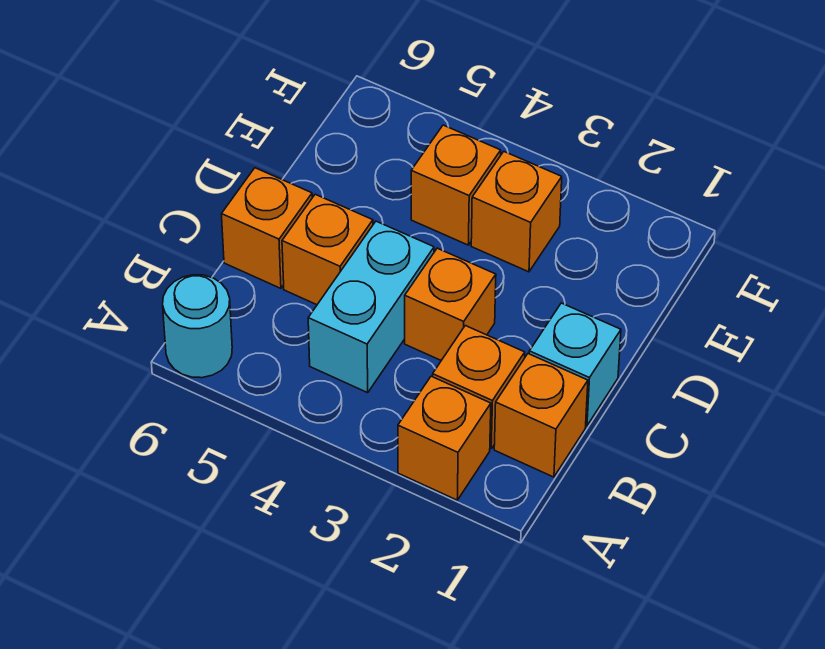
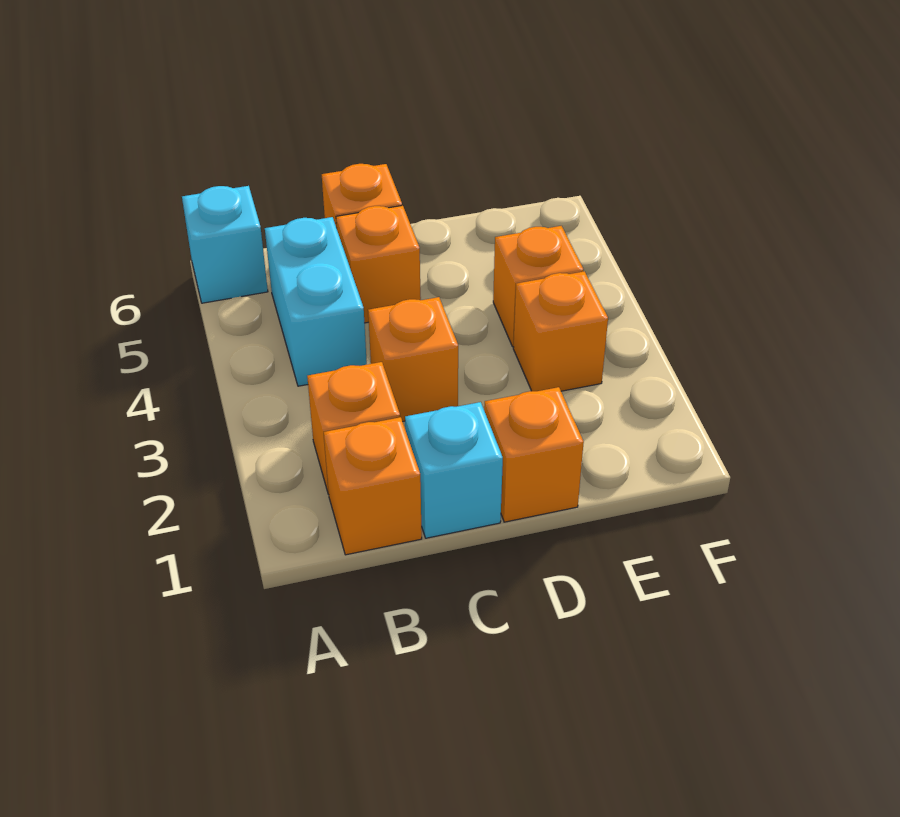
orange brick A2 level 1 -> orange brick D1 level 1
cyan round brick A6 level 1 -> cyan brick A6 level 1
cyan brick B4:C4 level 1 -> cyan brick B4:B5 level 1

